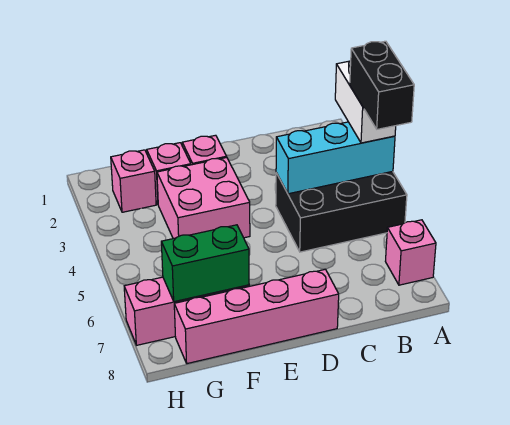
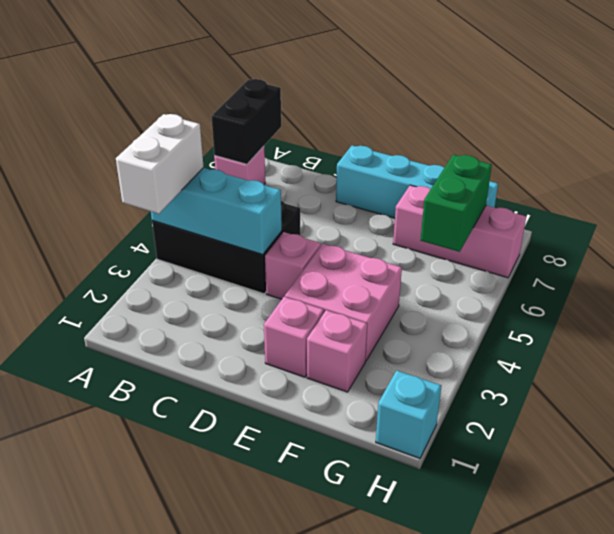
black brick A4:A5 level 4 -> black brick A7:A8 level 2
pink brick D8:G8 level 1 -> cyan brick D8:G8 level 1
green brick F7:G7 level 2 -> green brick G6:G7 level 2
pink brick G2 level 1 -> pink brick D4 level 1
none -> cyan brick H1 level 1

